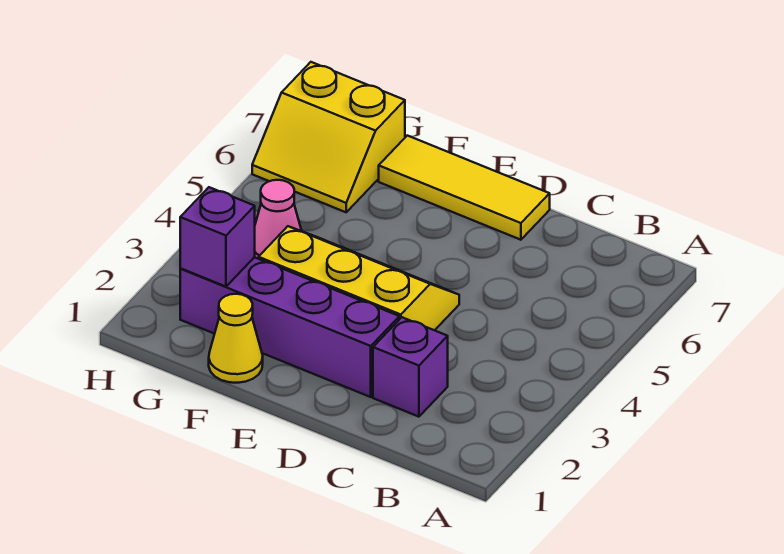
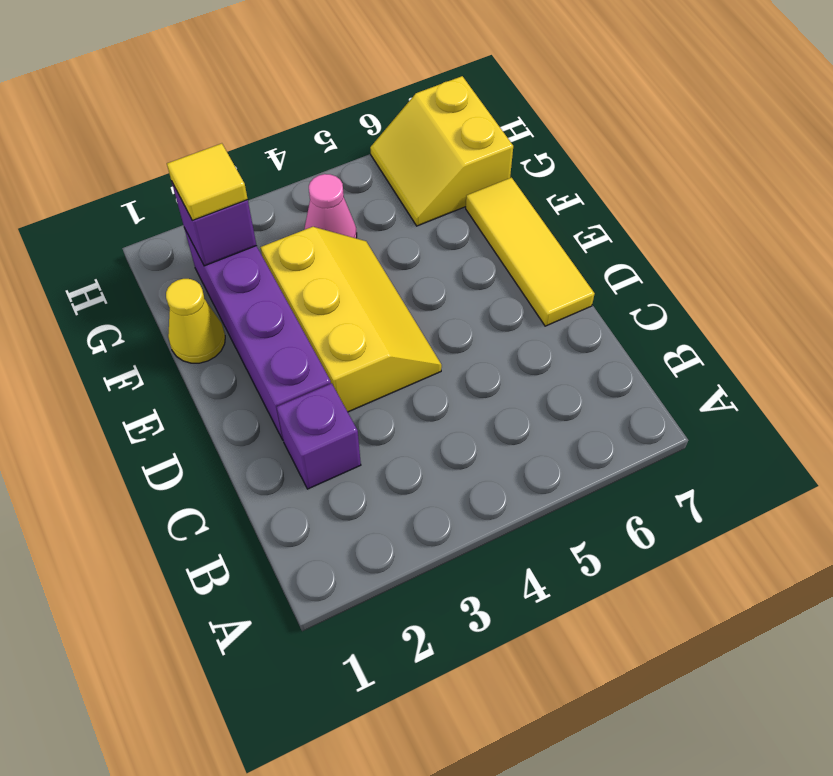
none -> yellow tile G2 level 3

